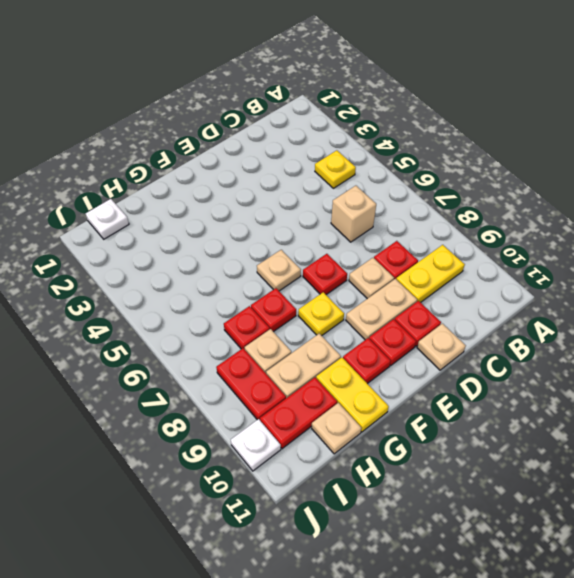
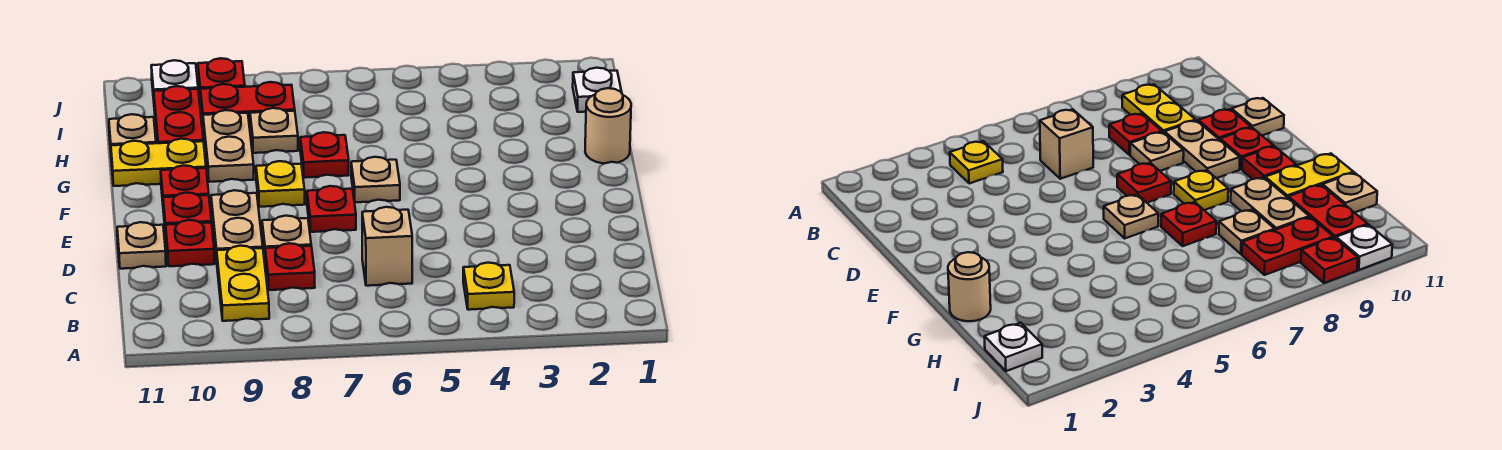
none -> tan round brick G1 level 1
red plate H7 level 1 -> red plate J9 level 1

